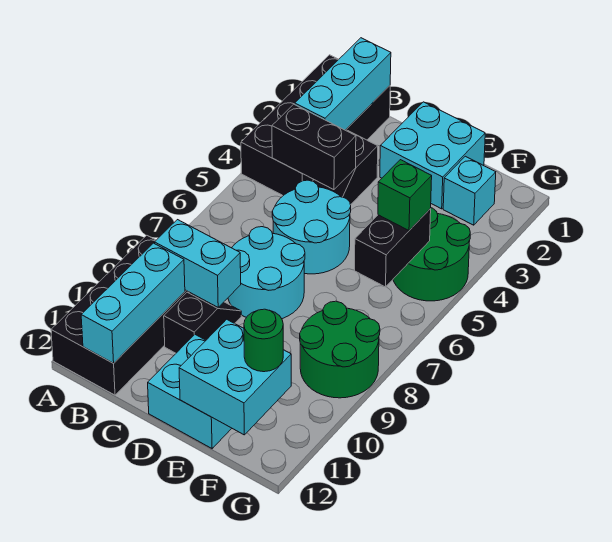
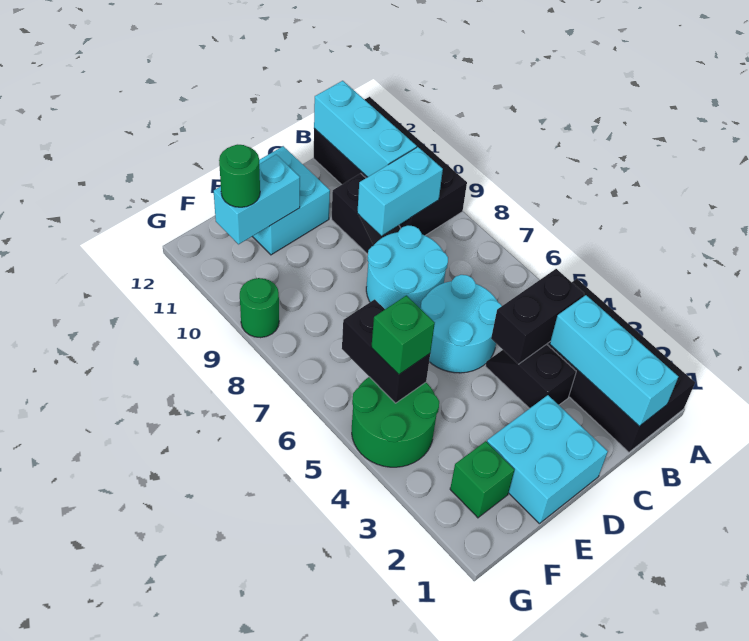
cyan brick E11:F12 level 2 -> cyan brick E11:F11 level 2
cyan brick F2 level 1 -> green brick F2 level 1
green round brick F8:G9 level 1 -> green round brick G9 level 1

